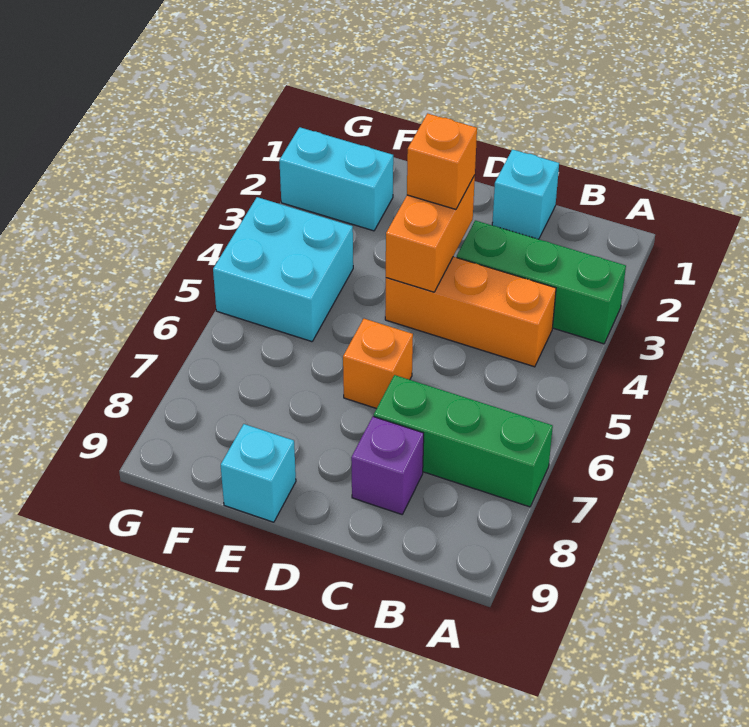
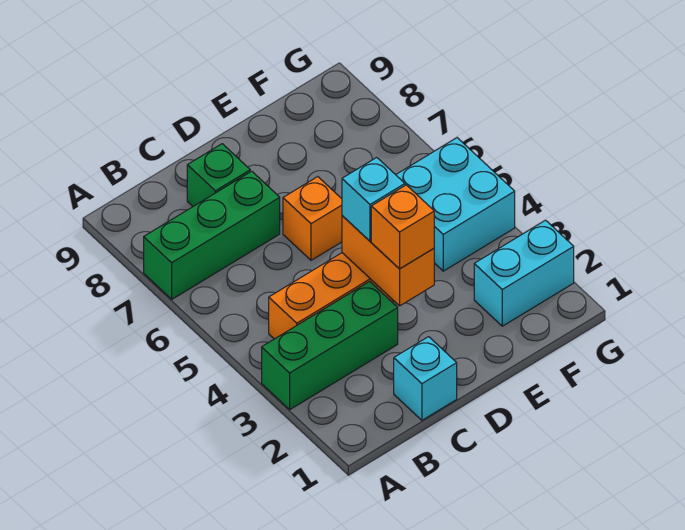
purple brick C8 level 1 -> green brick C8 level 1
cyan brick E9 level 1 -> cyan brick D4 level 3

